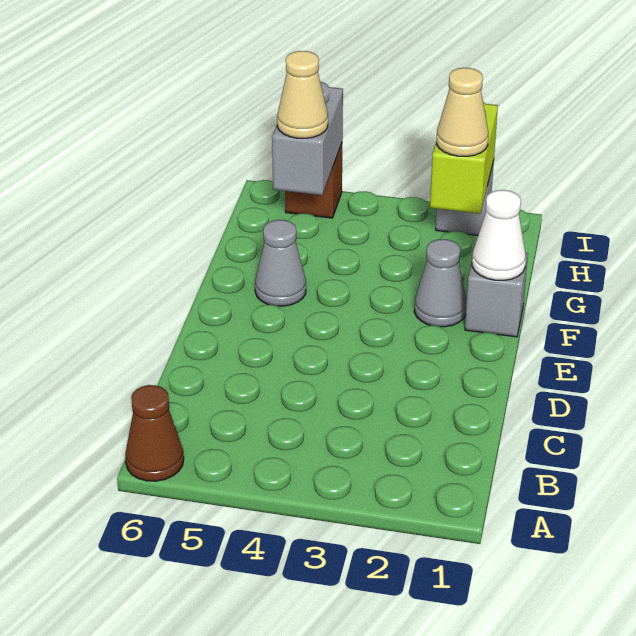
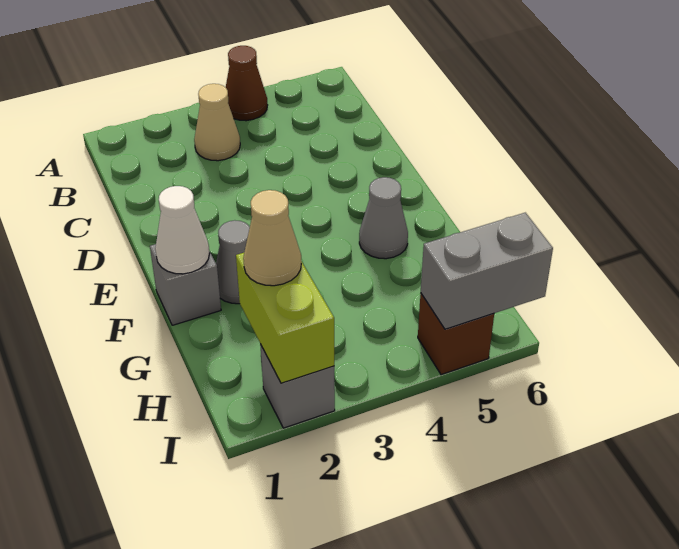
brown cone A6 level 1 -> brown cone A4 level 1
grey brick H5:I5 level 2 -> grey brick I5:I6 level 2
tan cone H5 level 3 -> tan cone B3 level 1

